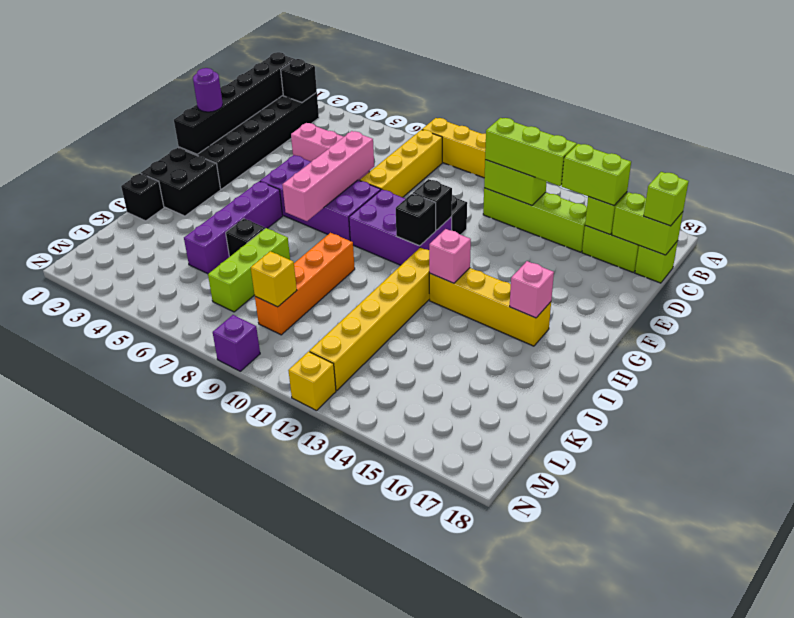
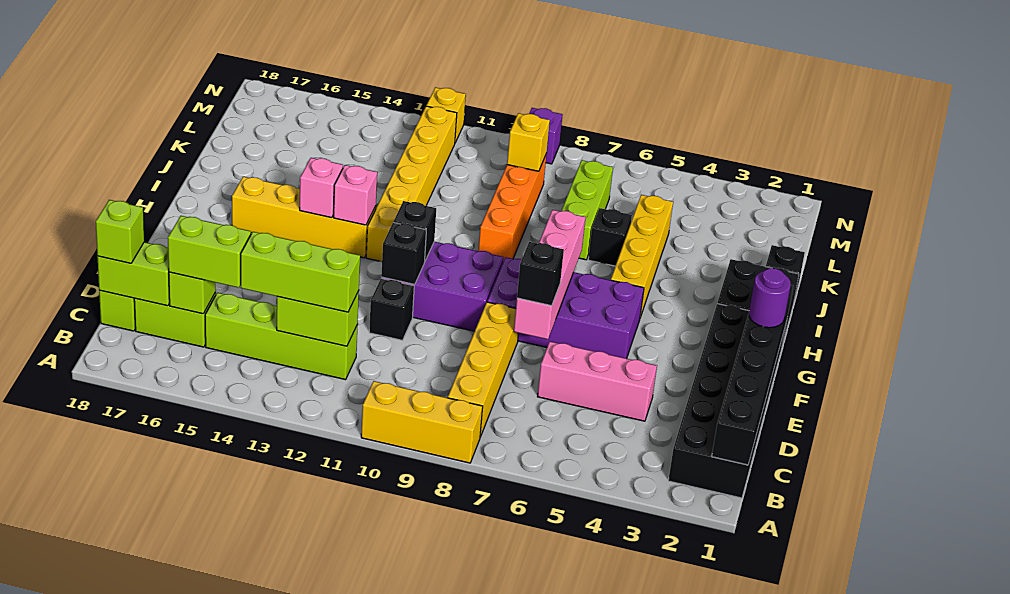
black brick B2 level 2 -> black brick E7 level 3
purple brick H5:K5 level 1 -> yellow brick H5:K5 level 1
pink brick H16 level 2 -> pink brick H14 level 2

